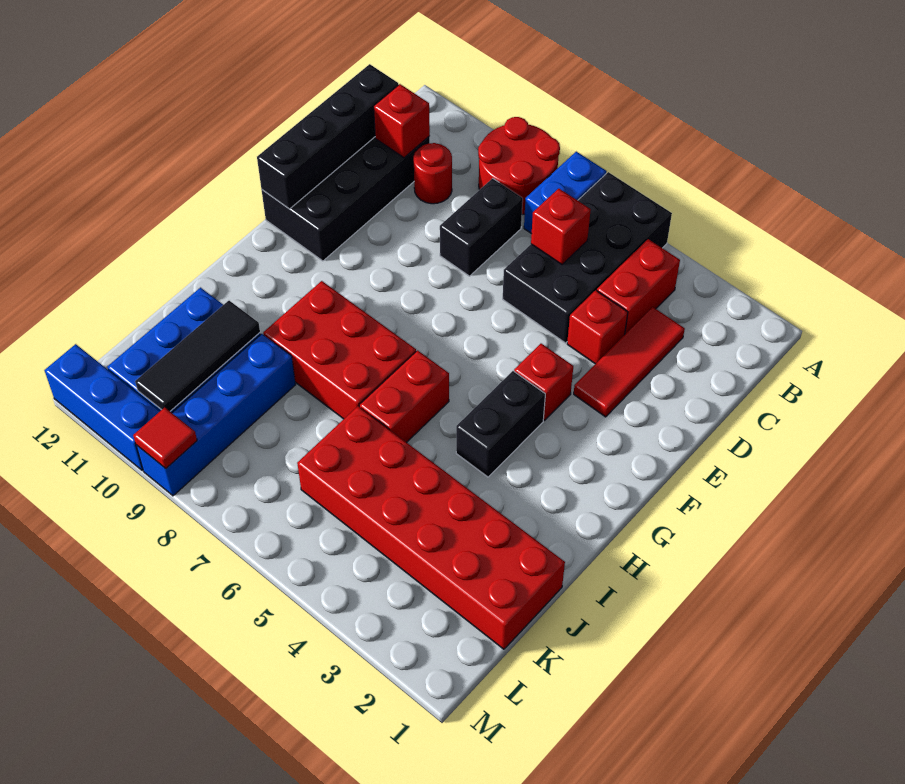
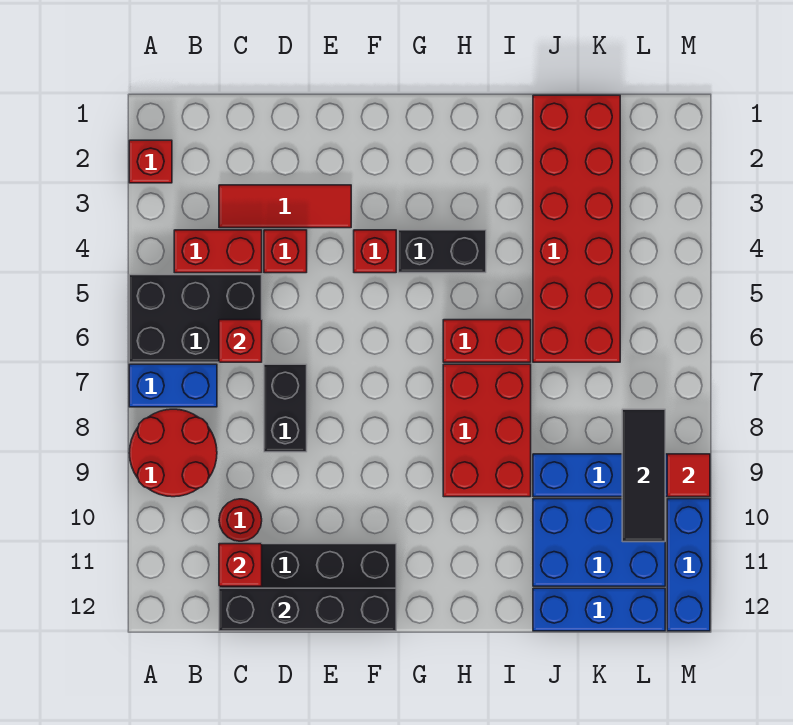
none -> red brick A2 level 1
black brick A5:D6 level 1 -> black brick A5:C6 level 1
black brick C8:D8 level 1 -> black brick D7:D8 level 1
black tile J10:L10 level 2 -> black tile L8:L10 level 2
none -> blue brick J12:L12 level 1

